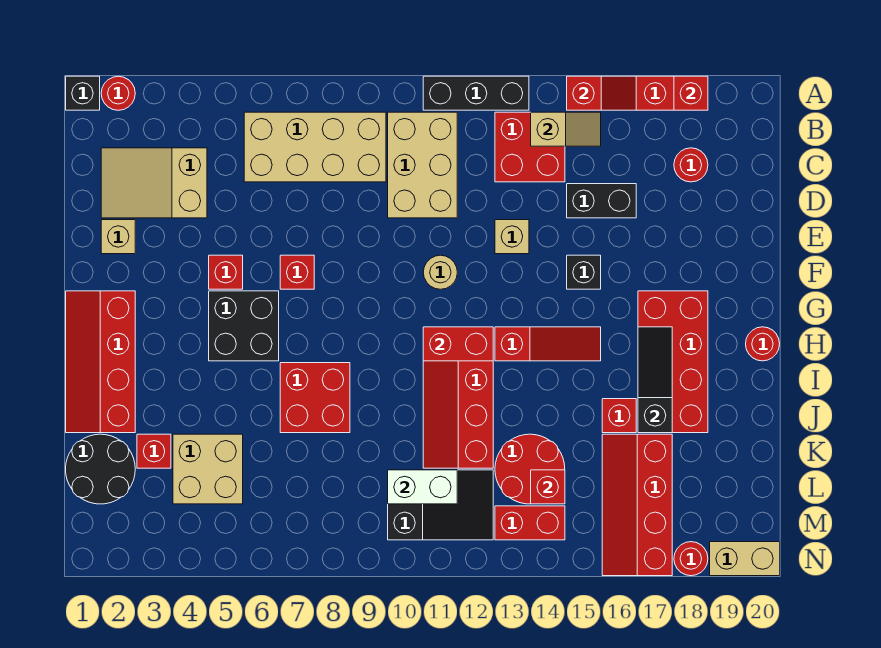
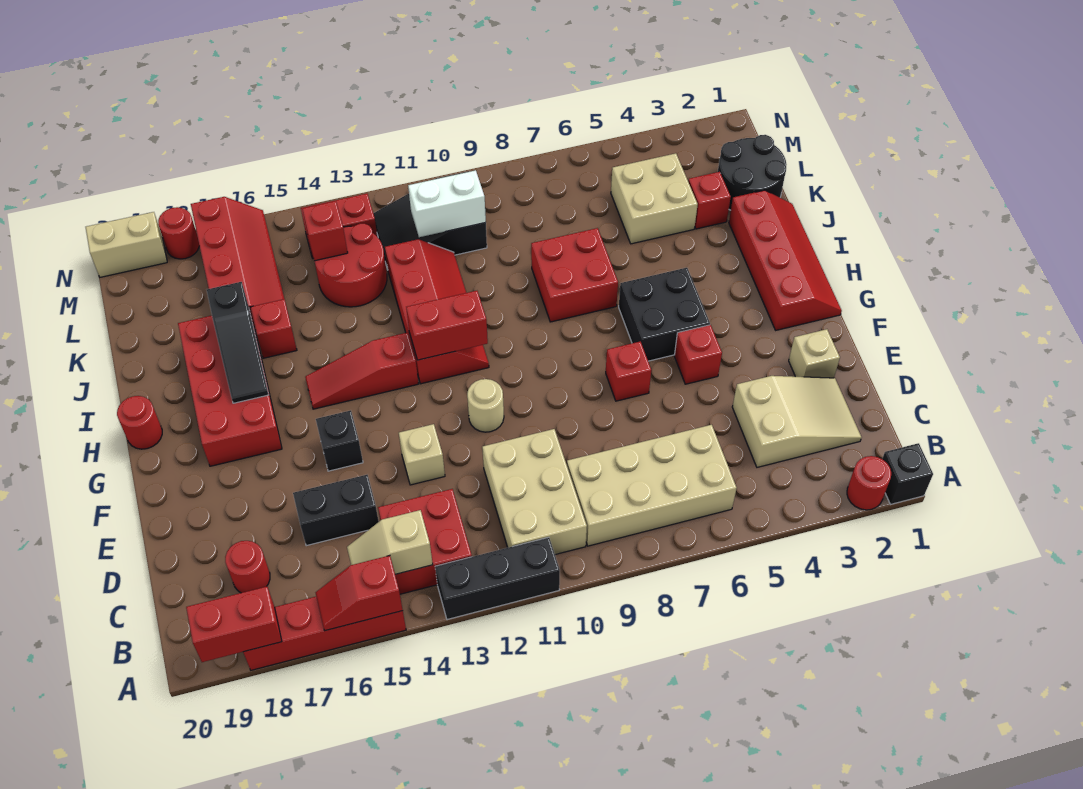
red brick A18 level 2 -> red brick A18:A19 level 2

